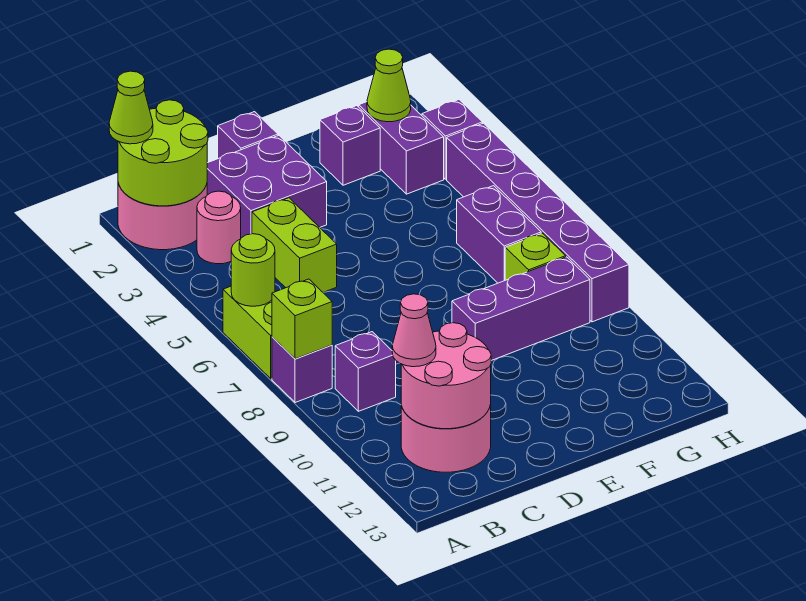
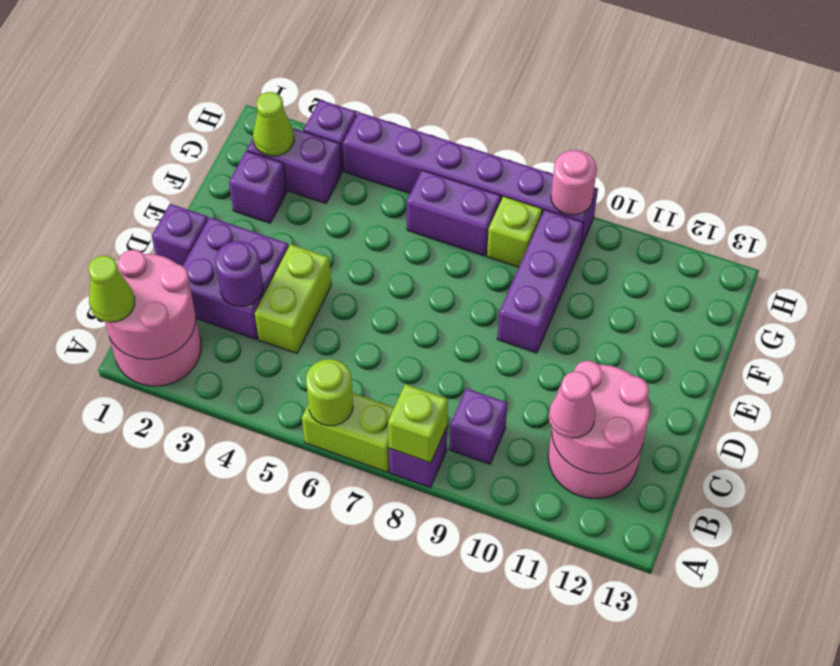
lime round brick A1:B2 level 2 -> pink round brick A1:B2 level 2
pink round brick B3 level 1 -> pink round brick H9 level 2
none -> purple round brick C3 level 2
lime brick C4:C5 level 1 -> lime brick C4:D4 level 1

